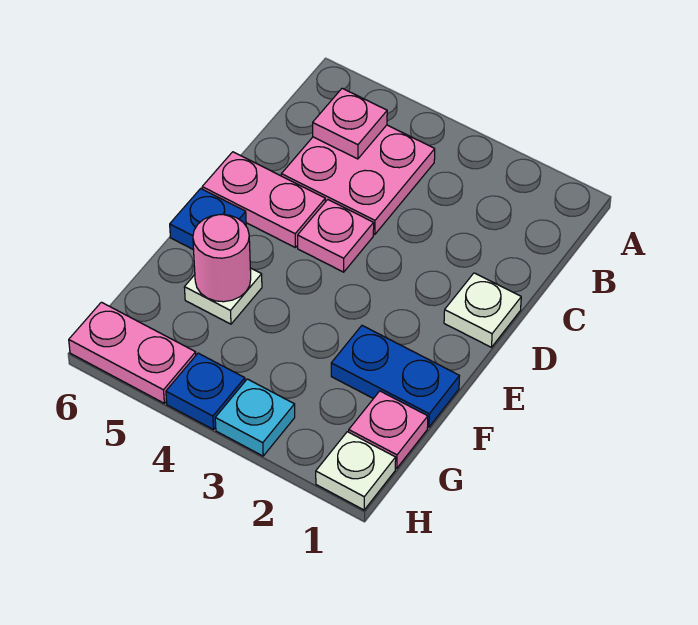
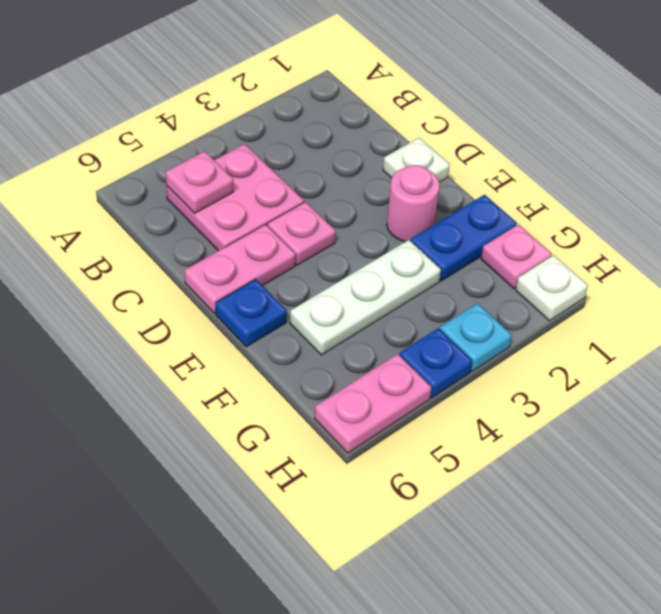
white plate F5 level 1 -> white plate F3:F5 level 1
pink round brick F5 level 2 -> pink round brick E2 level 1

